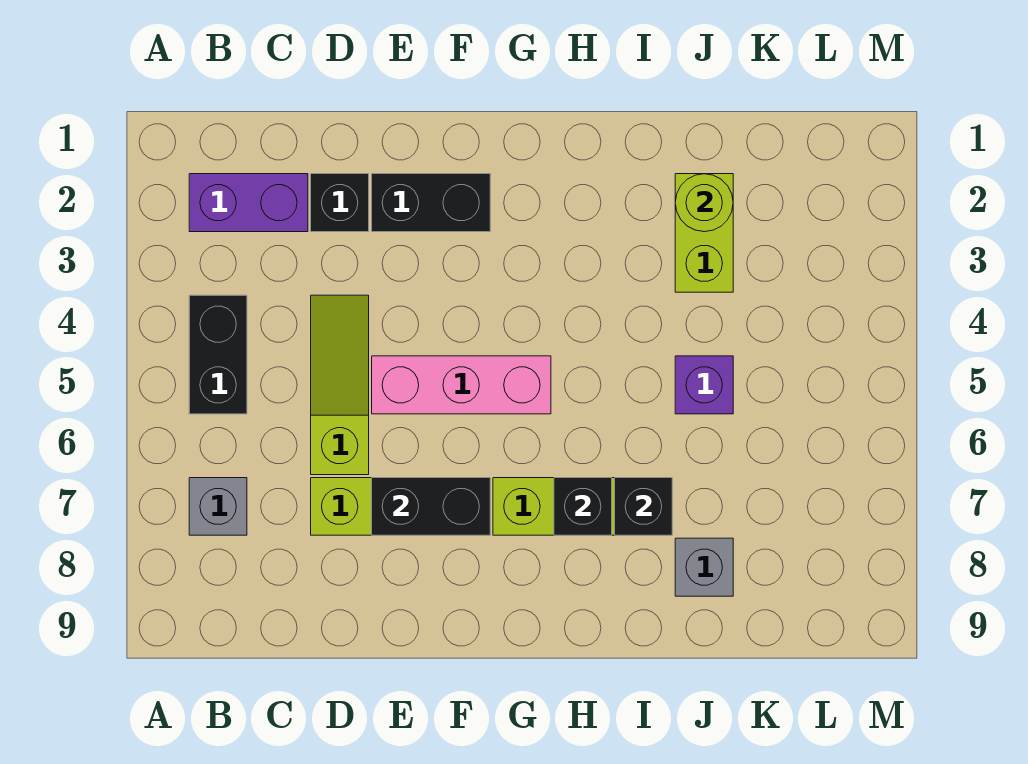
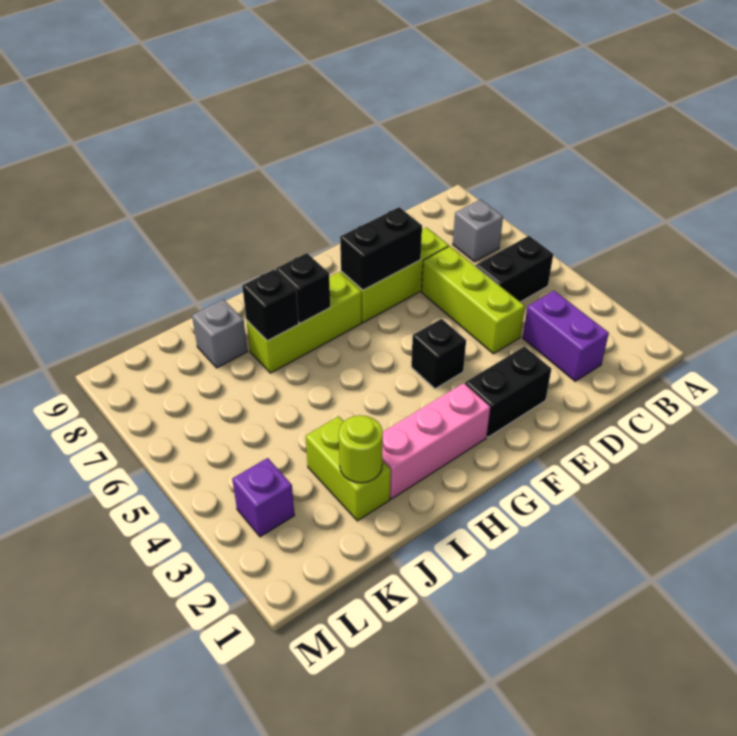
purple brick B2:C2 level 1 -> purple brick C2:C3 level 1
black brick B4:B5 level 1 -> black brick B5:C5 level 1
black brick D2 level 1 -> black brick F4 level 1
lime slope D4:D6 level 1 top 6 -> lime brick D4:D6 level 1
pink brick E5:G5 level 1 -> pink brick G2:I2 level 1
purple brick J5 level 1 -> purple brick L3 level 1

